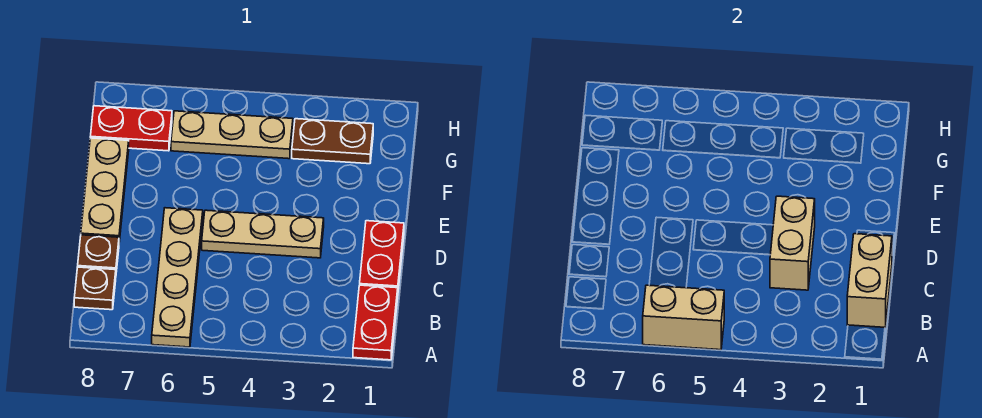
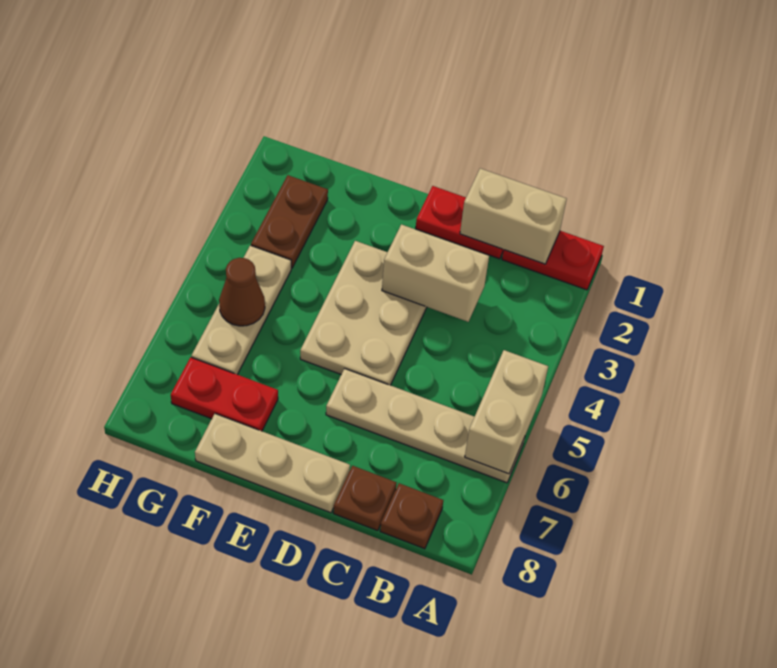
tan plate D3:D5 level 1 -> tan plate D3:E5 level 1
none -> brown cone G5 level 2
red plate G7:G8 level 1 -> red plate F7:G7 level 1

